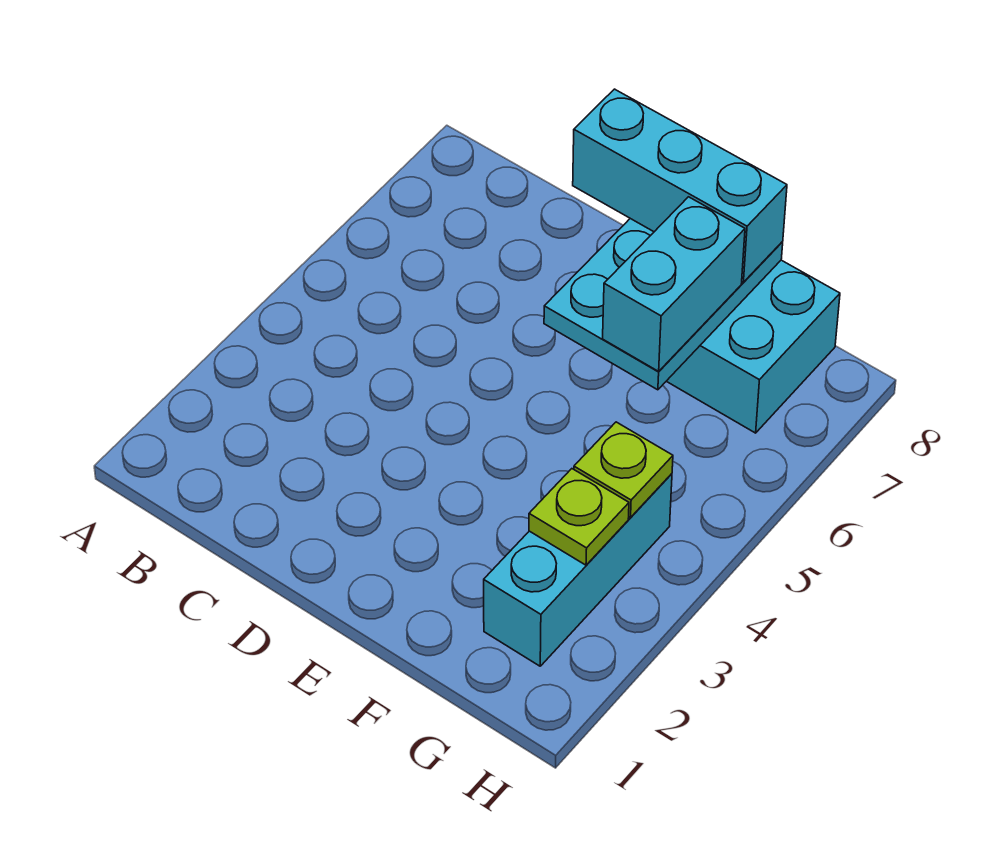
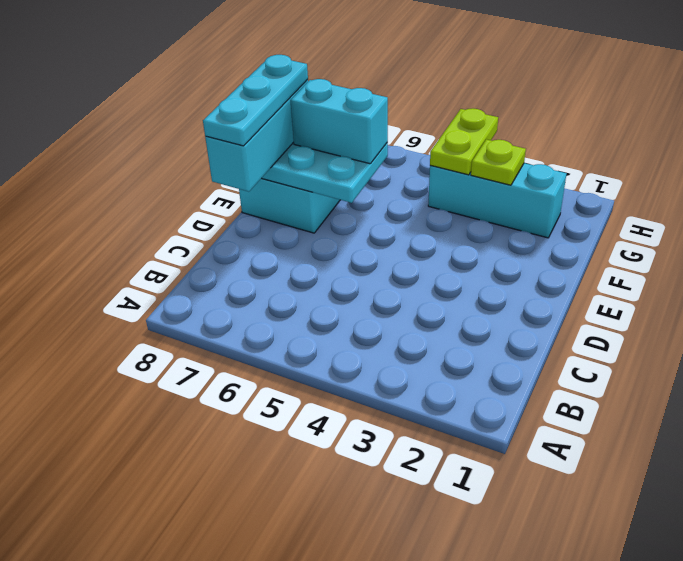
none -> cyan plate D8:F8 level 4
lime plate G4 level 2 -> lime plate G4:H4 level 2

